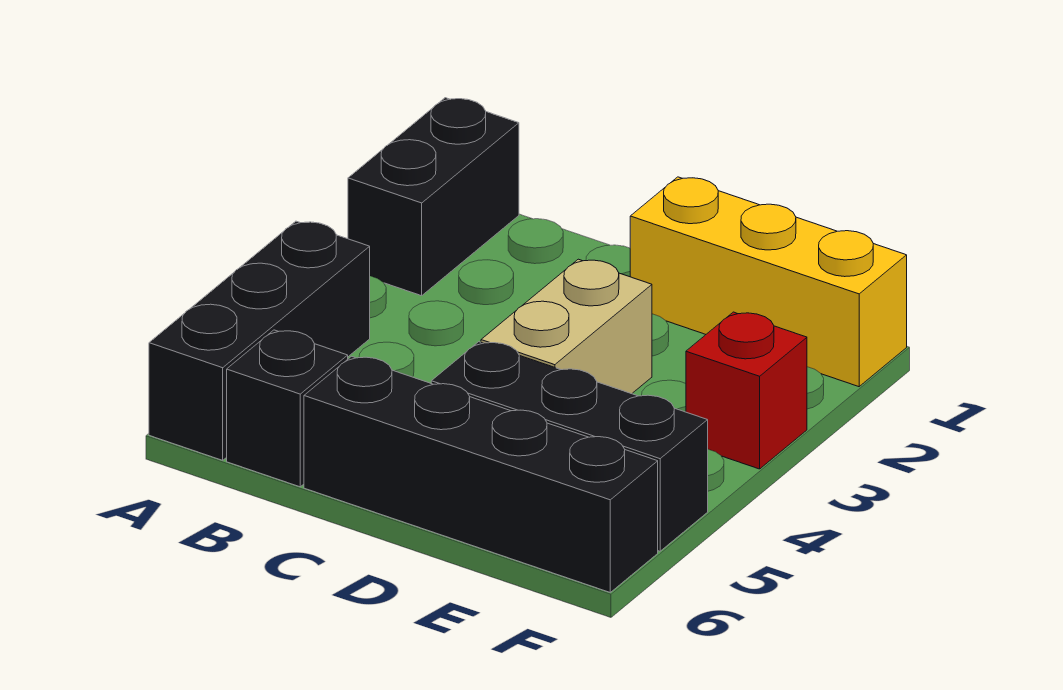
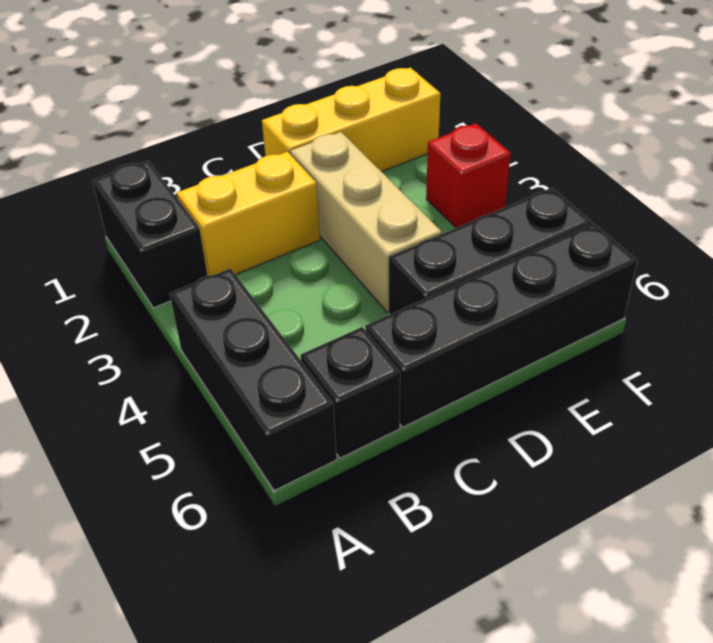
none -> yellow brick B2:C2 level 1
tan brick D3:D4 level 1 -> tan brick D2:D4 level 1

